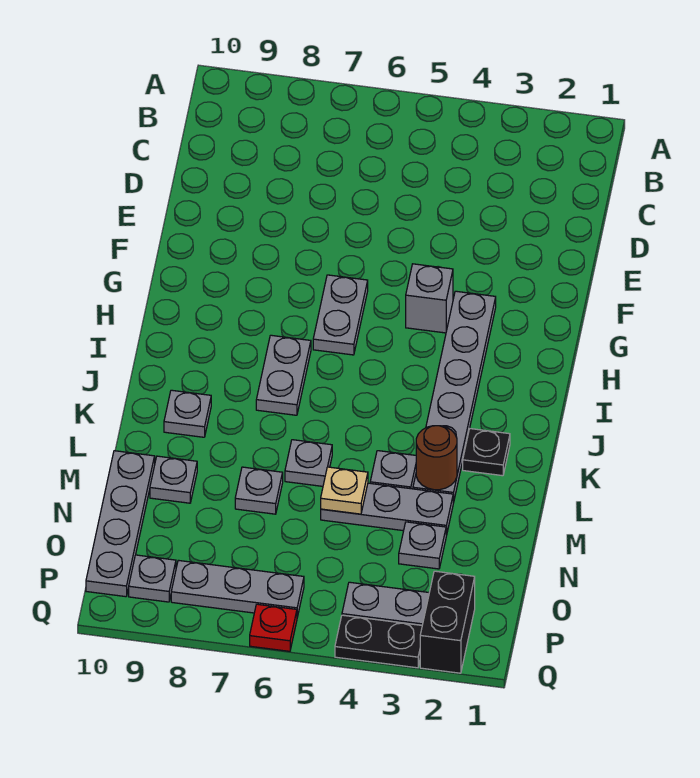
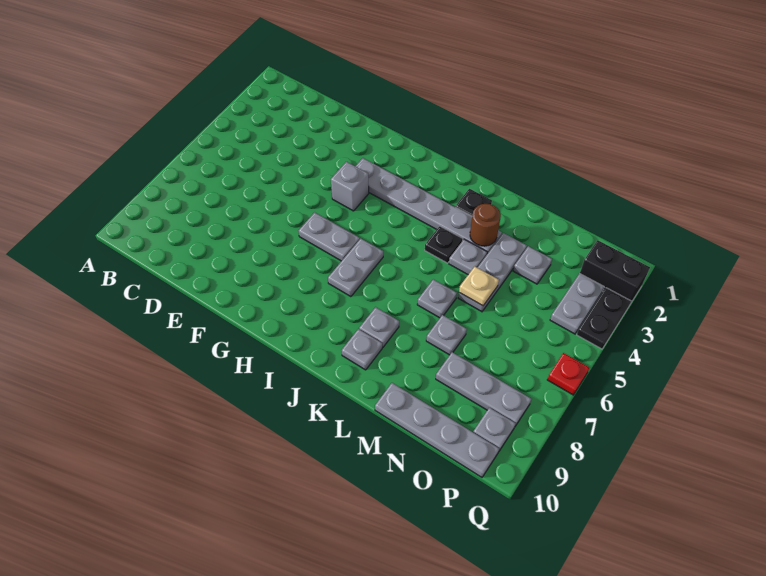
grey plate I7:J7 level 1 -> grey plate I6:I7 level 1
none -> black plate K4 level 1
grey plate M9 level 1 -> grey plate K8 level 1
grey plate P6:P8 level 1 -> grey plate N8:P8 level 1

